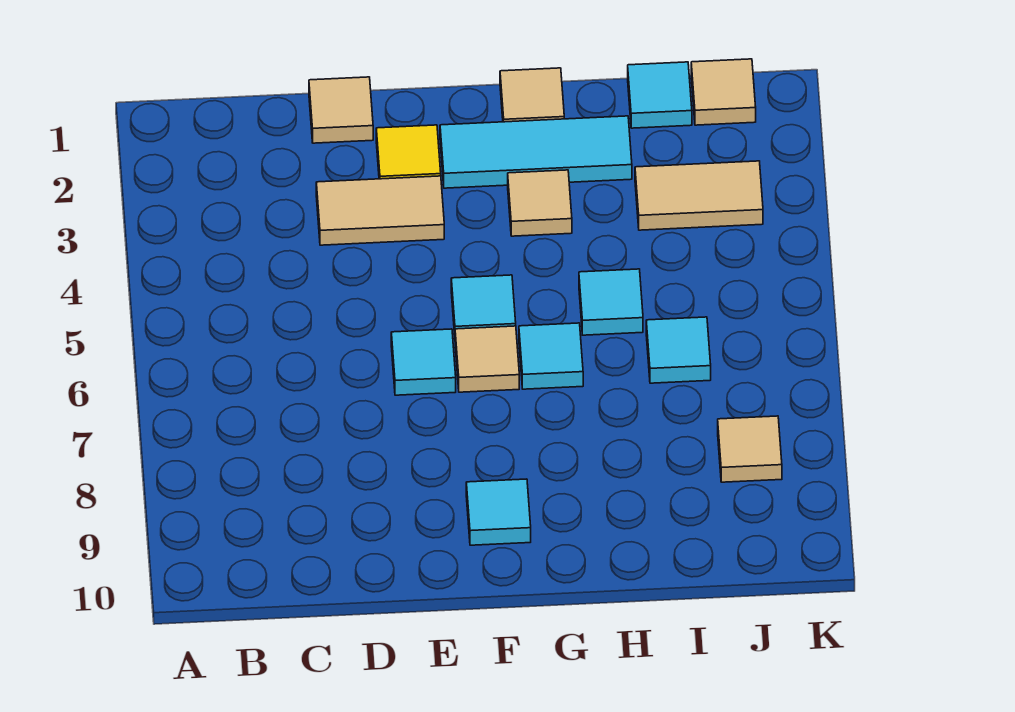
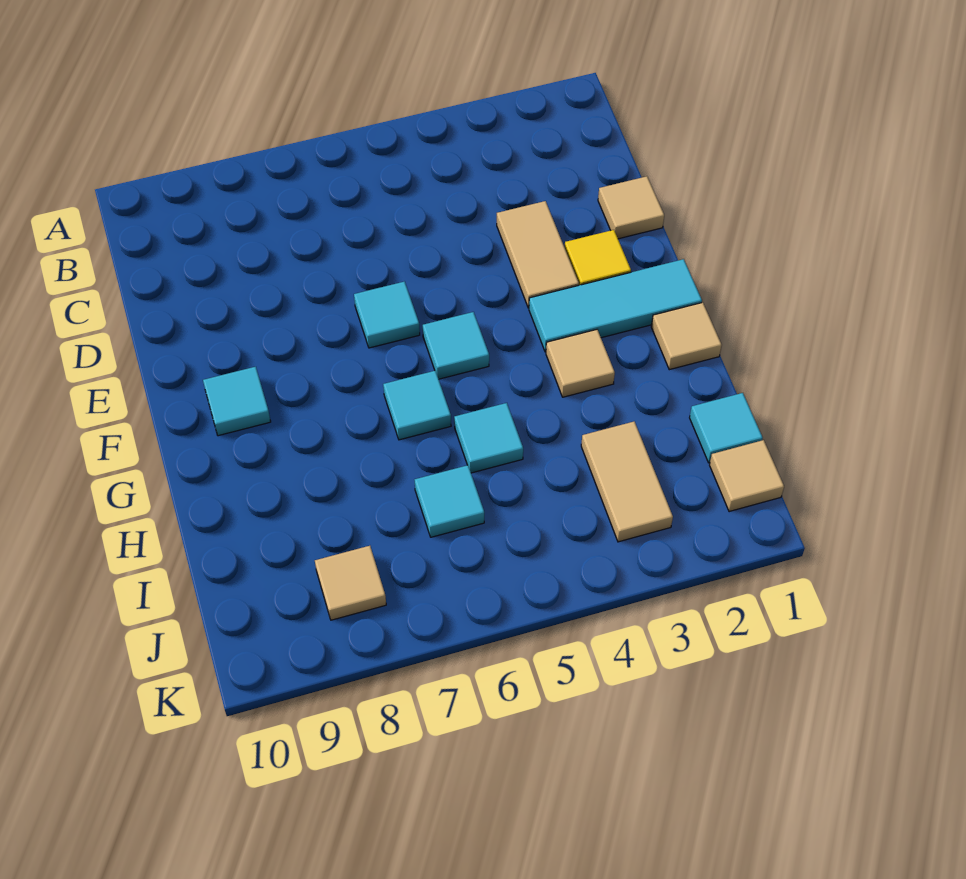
cyan tile F2:H2 level 1 -> cyan tile F1:F3 level 1
tan tile F6 level 1 -> none

